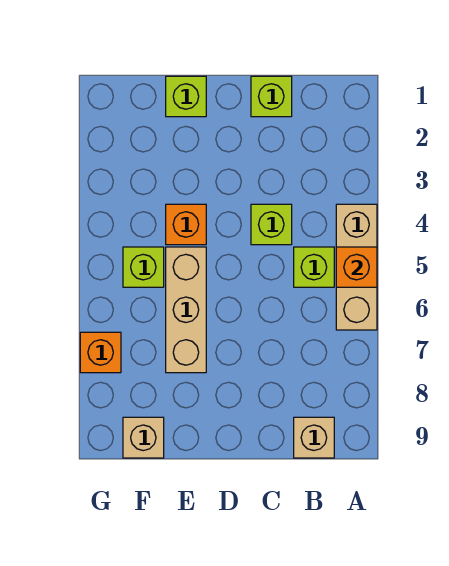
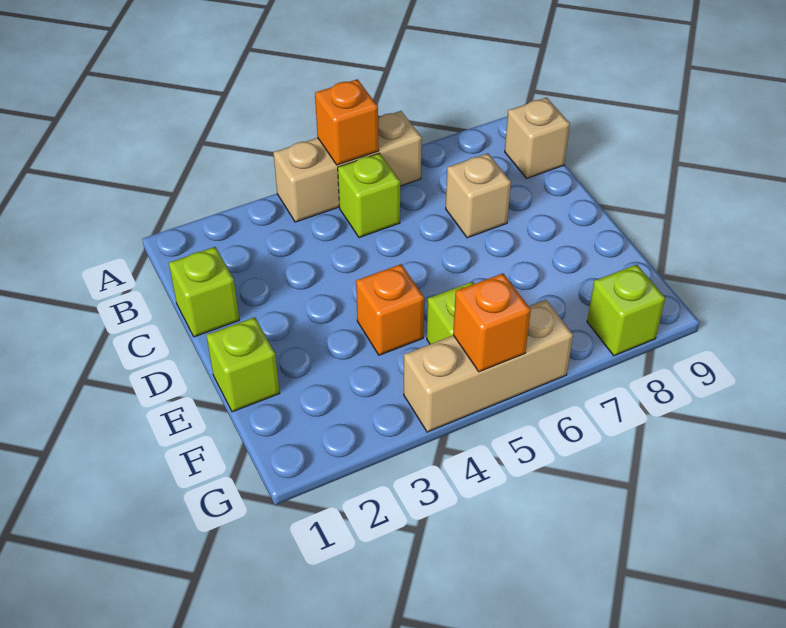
lime brick C4 level 1 -> lime brick G8 level 1
tan brick E5:E7 level 1 -> tan brick G4:G6 level 1
tan brick F9 level 1 -> tan brick C7 level 1
orange brick G7 level 1 -> orange brick G5 level 2

